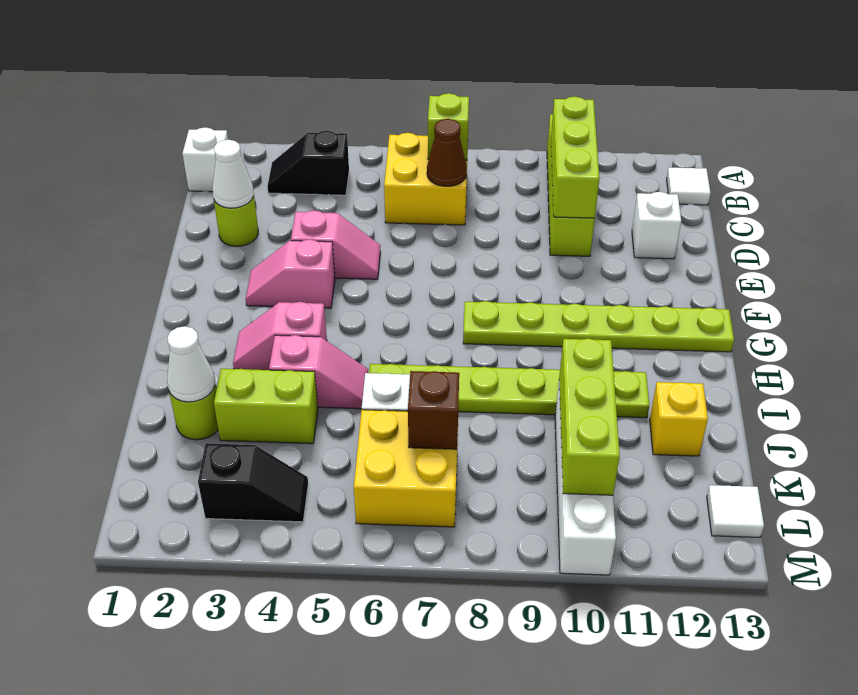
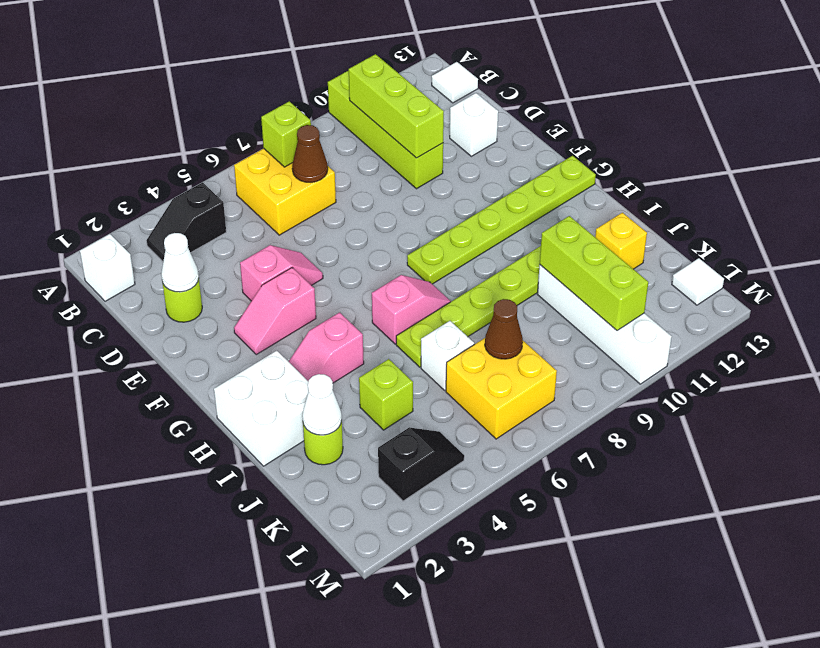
none -> white brick H1:I2 level 1
pink slope I4:I5 level 1 top 4 -> pink slope H6:H7 level 1 top 6
lime brick J3:J4 level 1 -> lime brick J4 level 1
brown brick K7 level 2 -> brown cone K7 level 2

